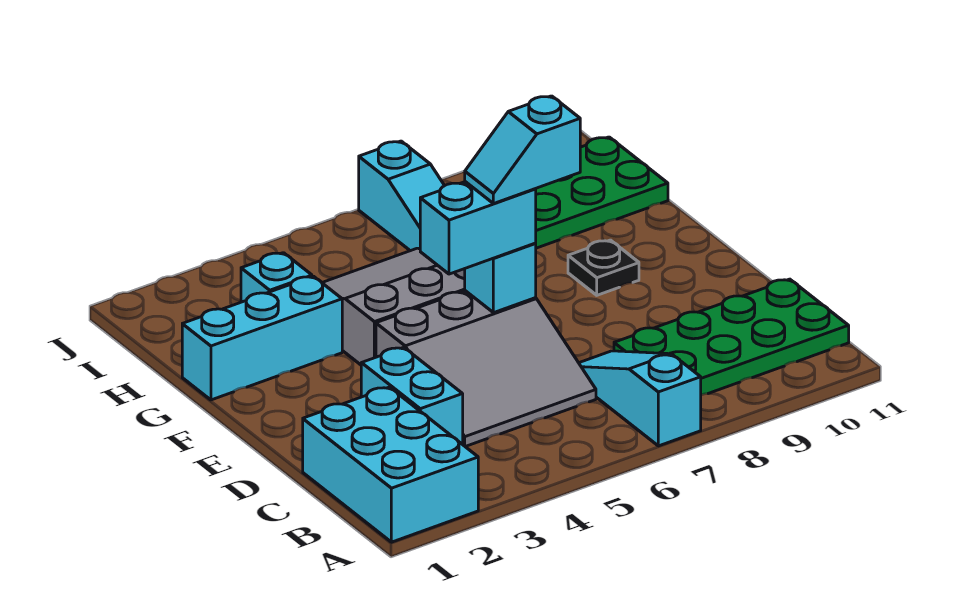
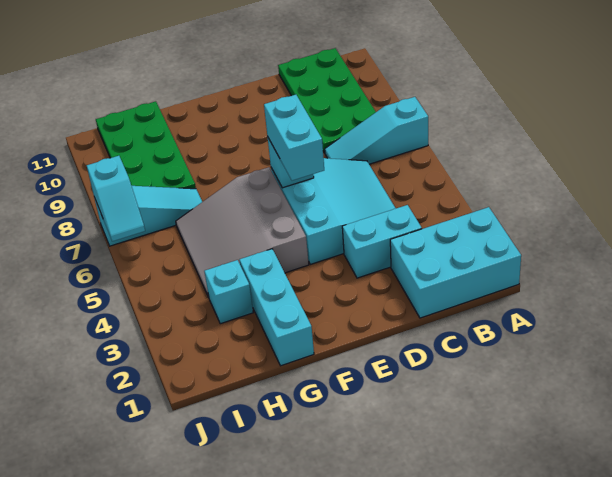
grey slope C4:E6 level 1 top E -> cyan slope C4:E6 level 1 top E
cyan slope E6:E7 level 4 top 7 -> cyan slope J6:J7 level 2 top 7
black plate F9 level 1 -> none

